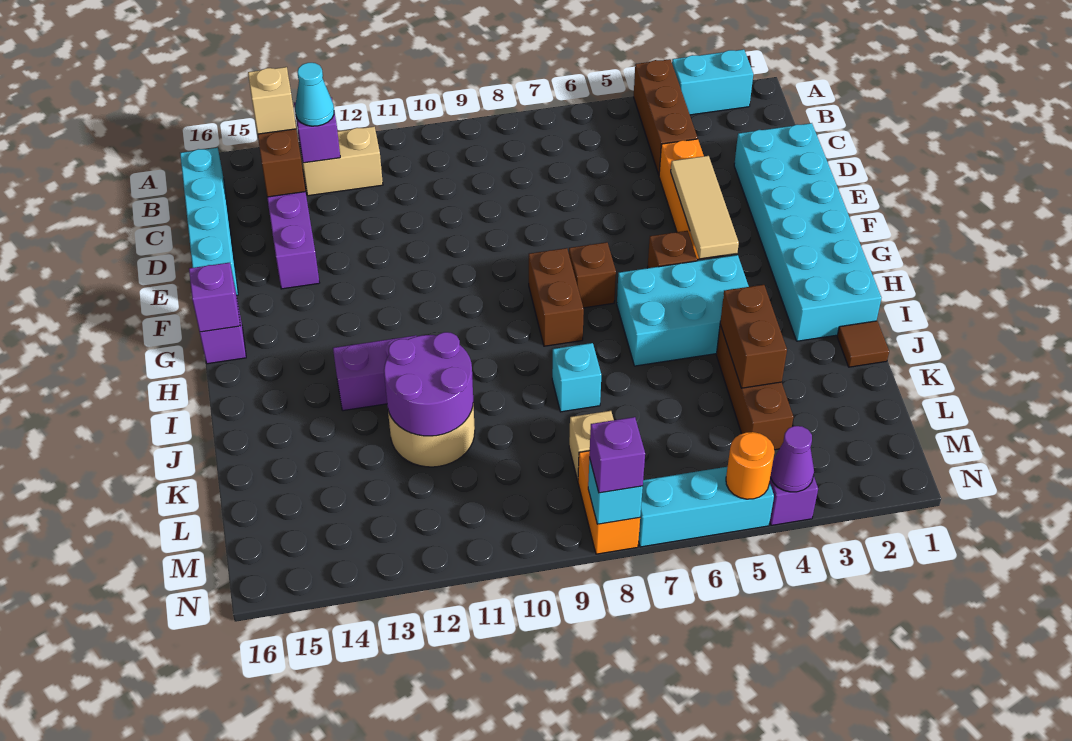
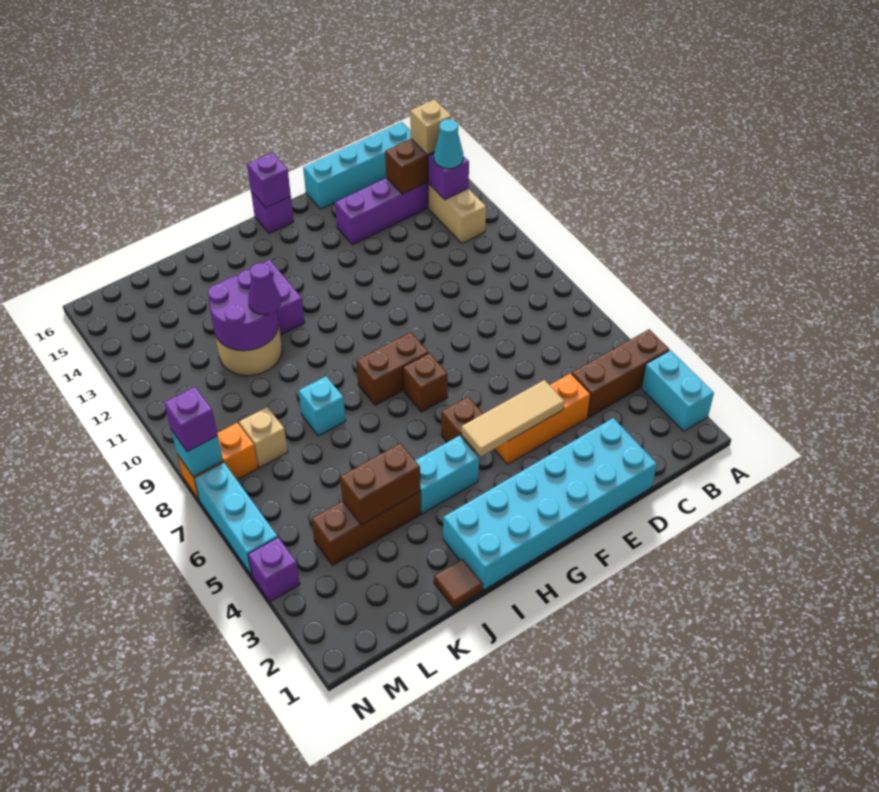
cyan brick H4:I6 level 1 -> cyan brick H4:I4 level 1
purple cone N4 level 2 -> purple cone J11 level 3
orange round brick N5 level 2 -> none

